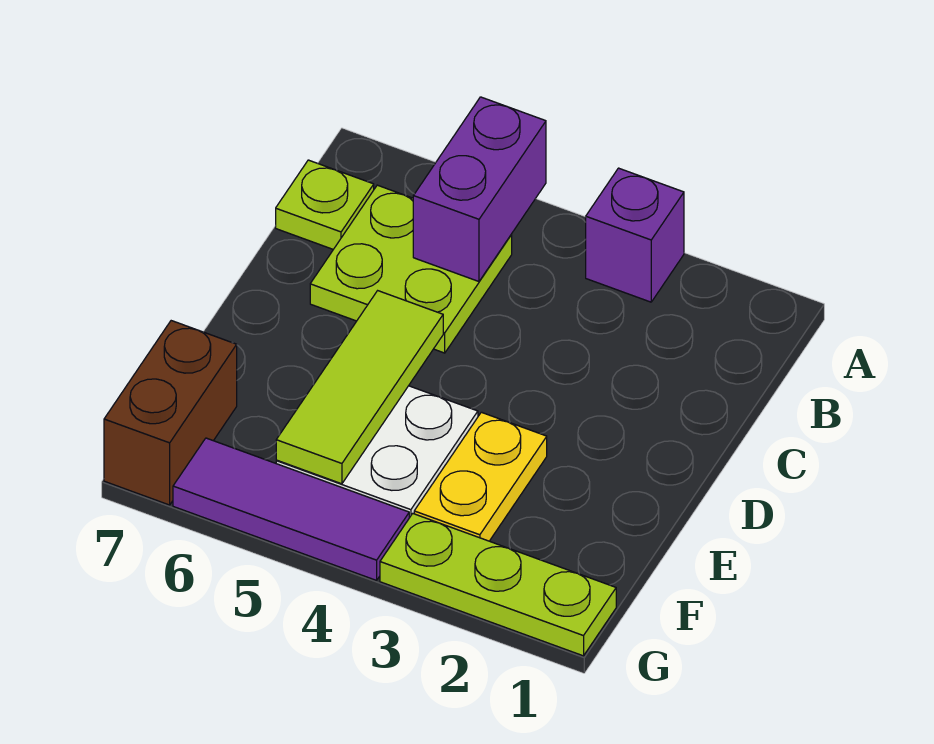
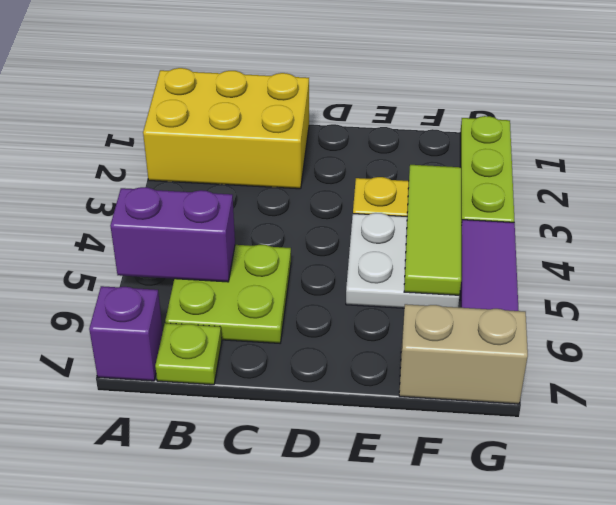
none -> yellow brick A1:C2 level 1
purple brick A3 level 1 -> purple brick A7 level 1
lime tile D5:F5 level 2 -> lime tile F3:F5 level 2
brown brick F7:G7 level 1 -> tan brick F7:G7 level 1

